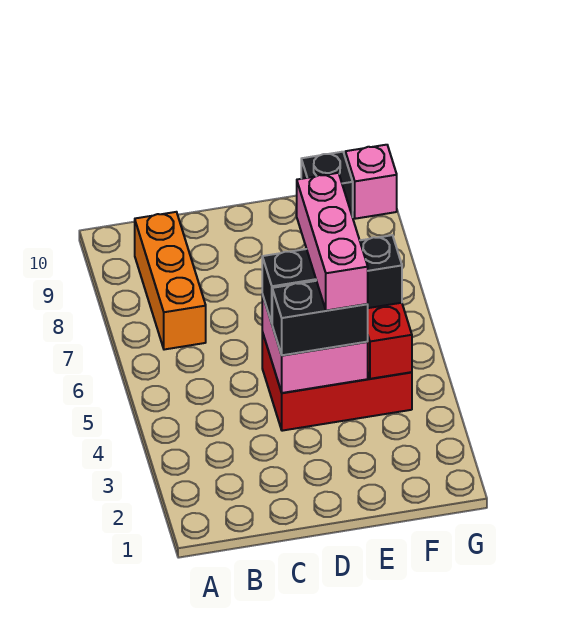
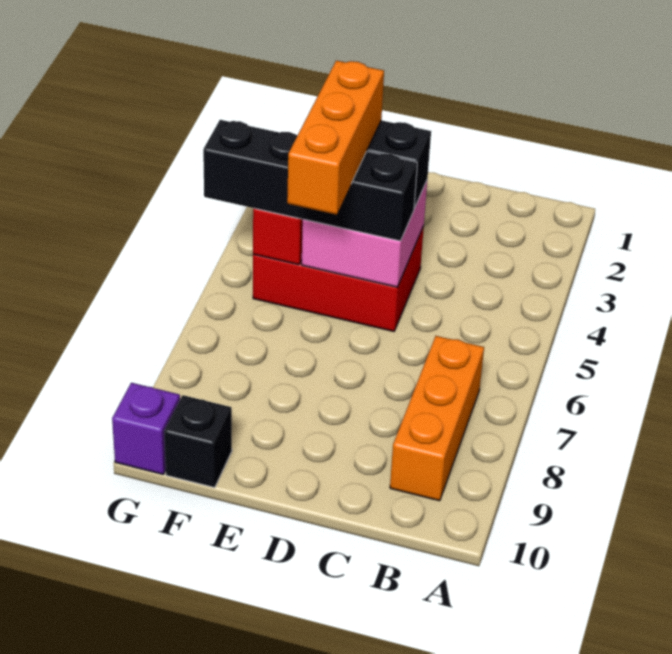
black brick D5:F5 level 3 -> black brick D5:G5 level 3
pink brick E4:E6 level 4 -> orange brick E4:E6 level 4
pink brick G10 level 1 -> purple brick G10 level 1

